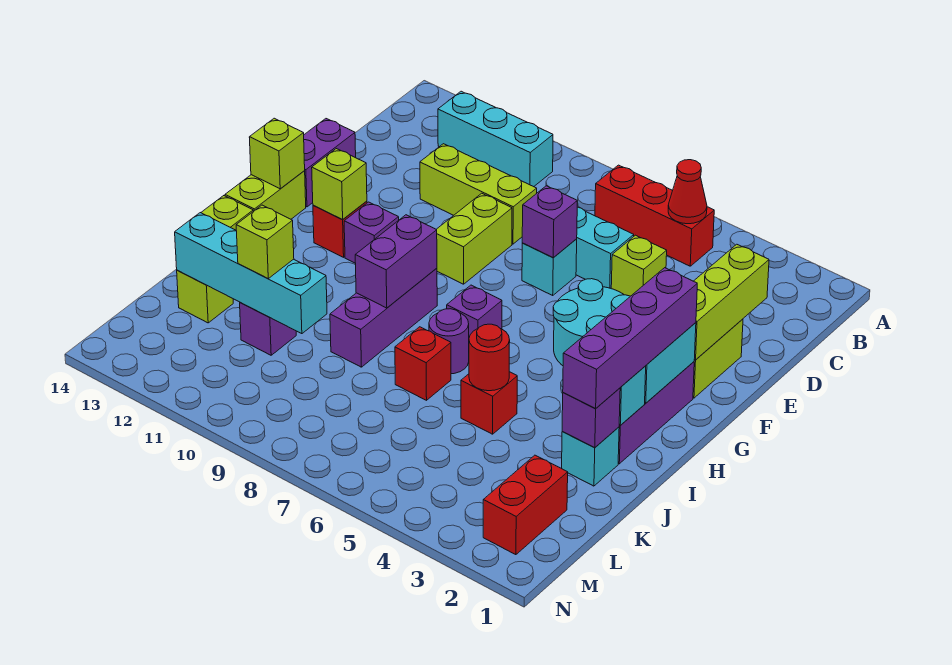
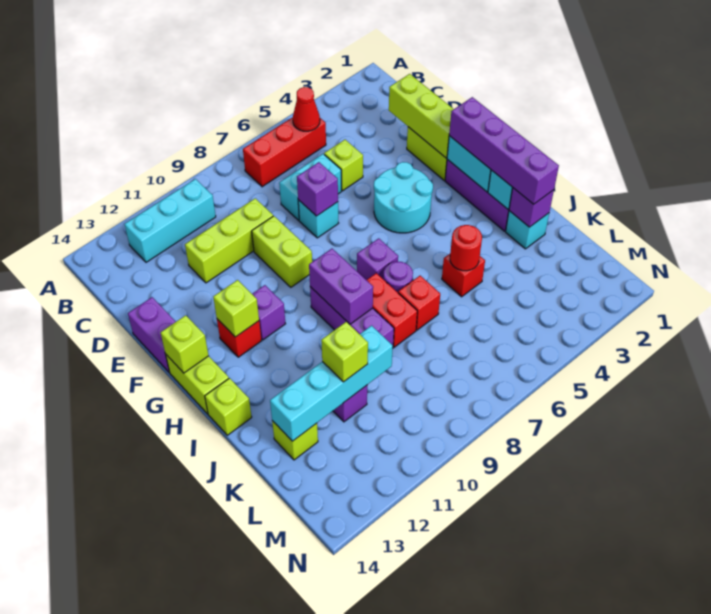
red brick L2:M2 level 1 -> red brick I8:J8 level 1

